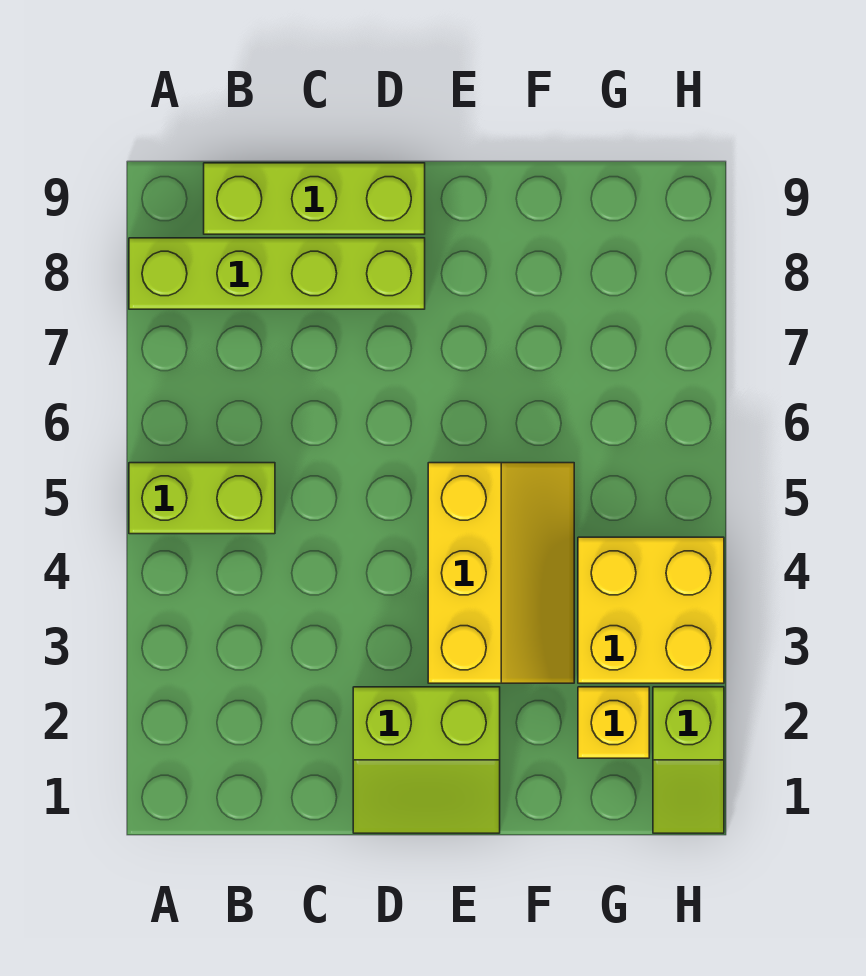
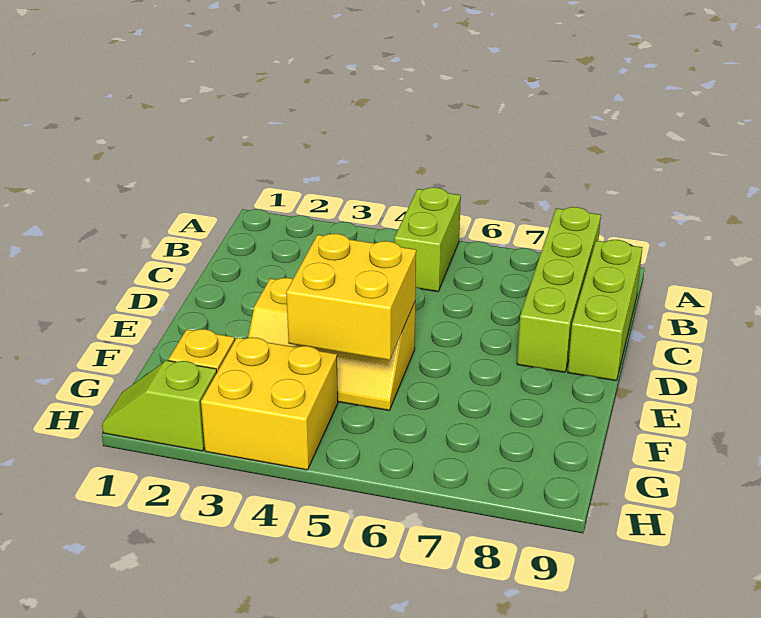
lime slope D1:E2 level 1 top 2 -> none
none -> yellow brick E4:F5 level 2

